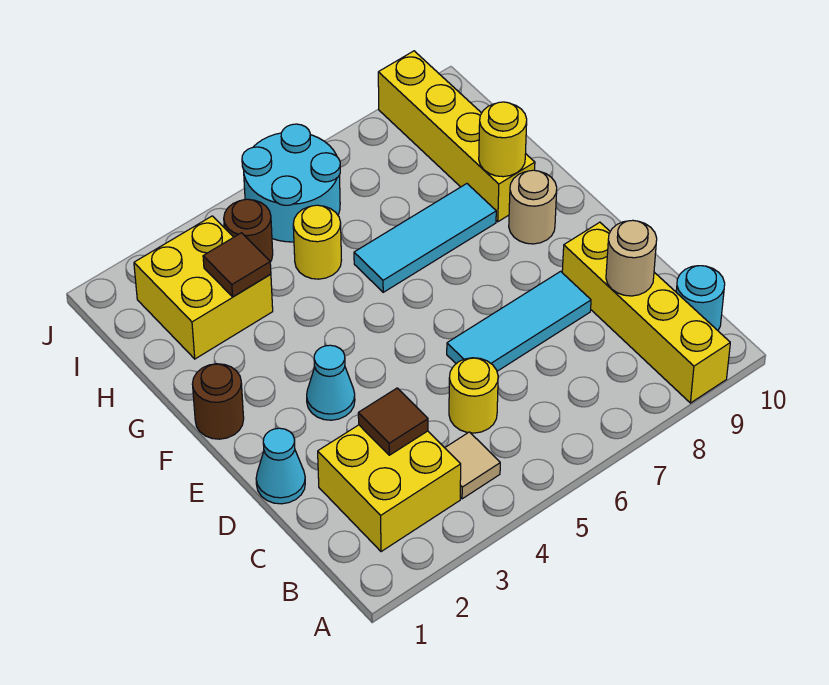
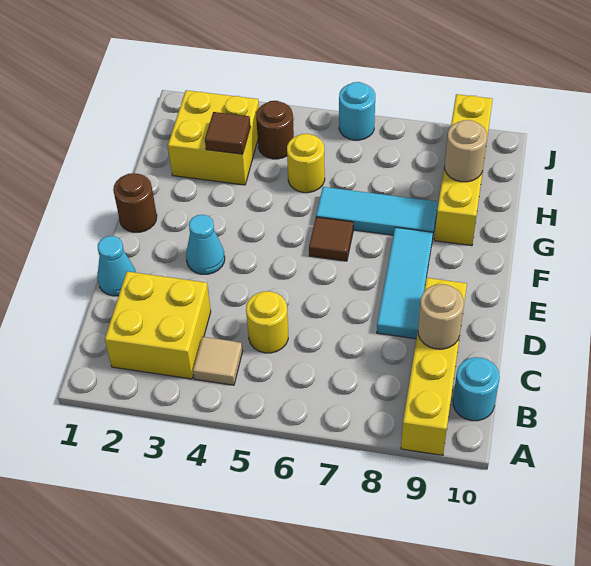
brown tile C3 level 2 -> brown tile F6 level 1
cyan tile D6:D8 level 1 -> cyan tile D8:F8 level 1
tan round brick F9 level 1 -> tan round brick H9 level 2
yellow round brick G9 level 2 -> none
cyan round brick I5:J6 level 1 -> cyan round brick J6 level 1

